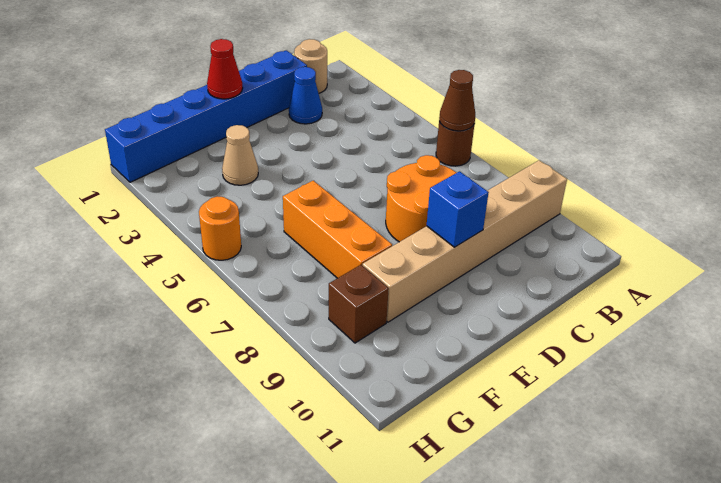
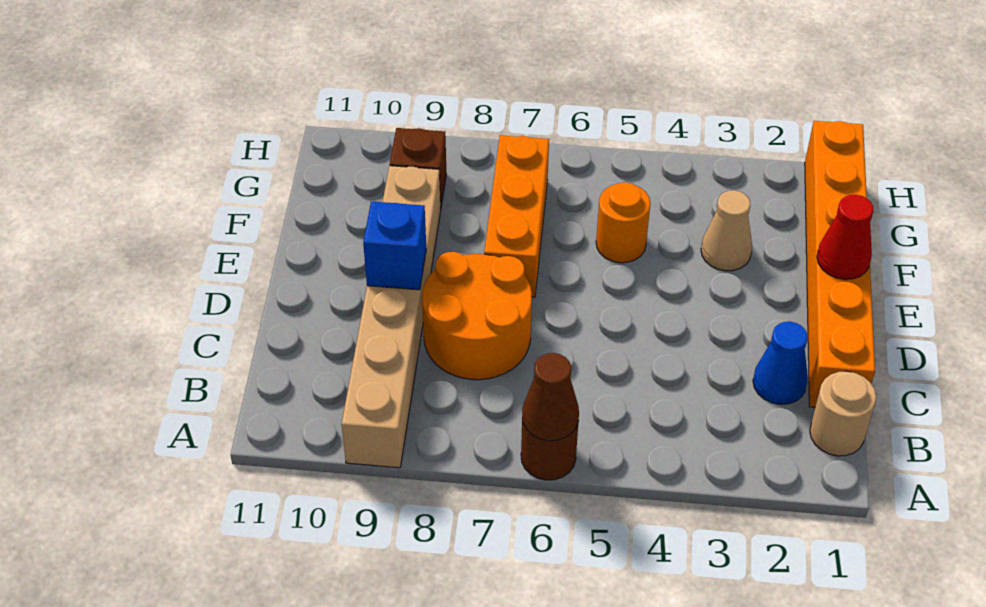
blue brick C1:H1 level 1 -> orange brick C1:H1 level 1
orange brick F6:F8 level 1 -> orange brick E7:G7 level 1
orange round brick H5 level 1 -> orange round brick F5 level 1

